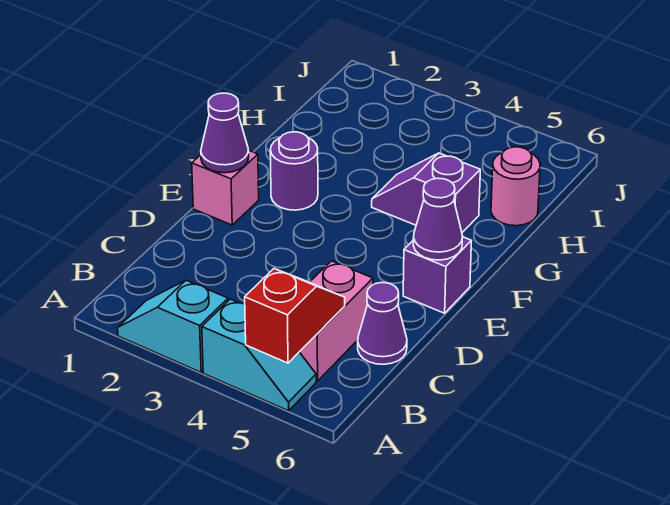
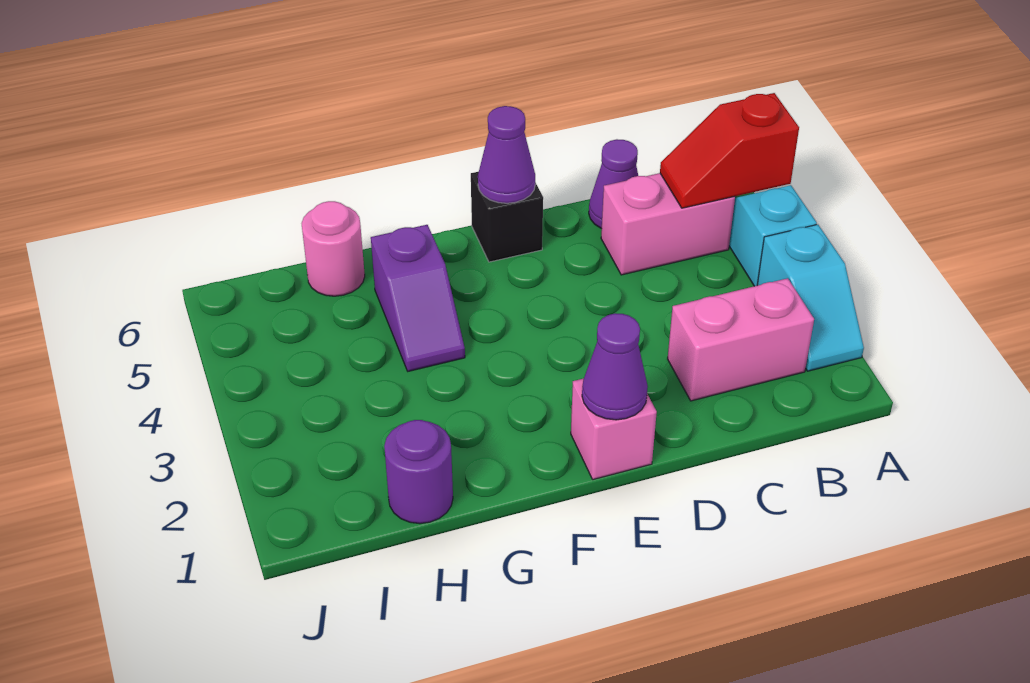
none -> pink brick B2:C2 level 1
purple brick E6 level 1 -> black brick E6 level 1
purple round brick F2 level 1 -> purple round brick H1 level 1

